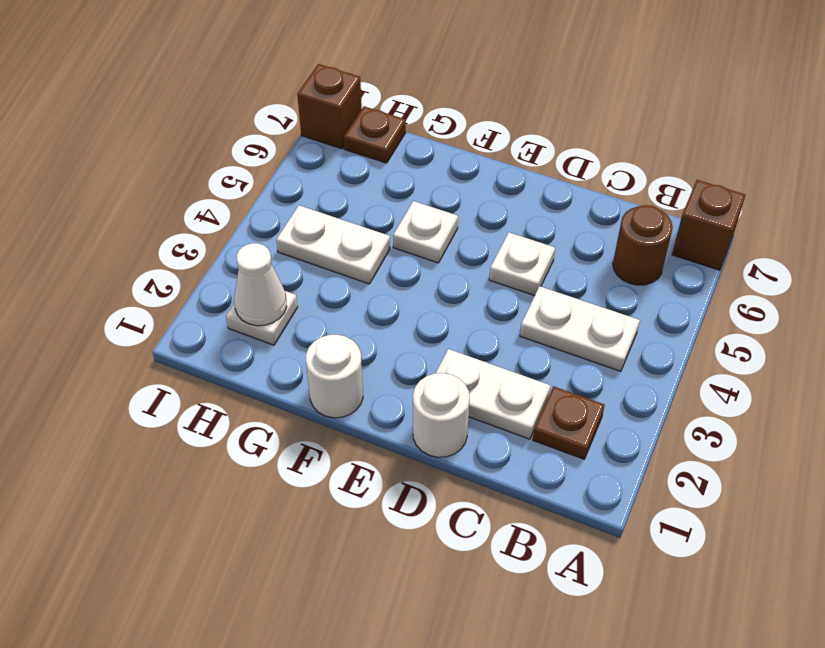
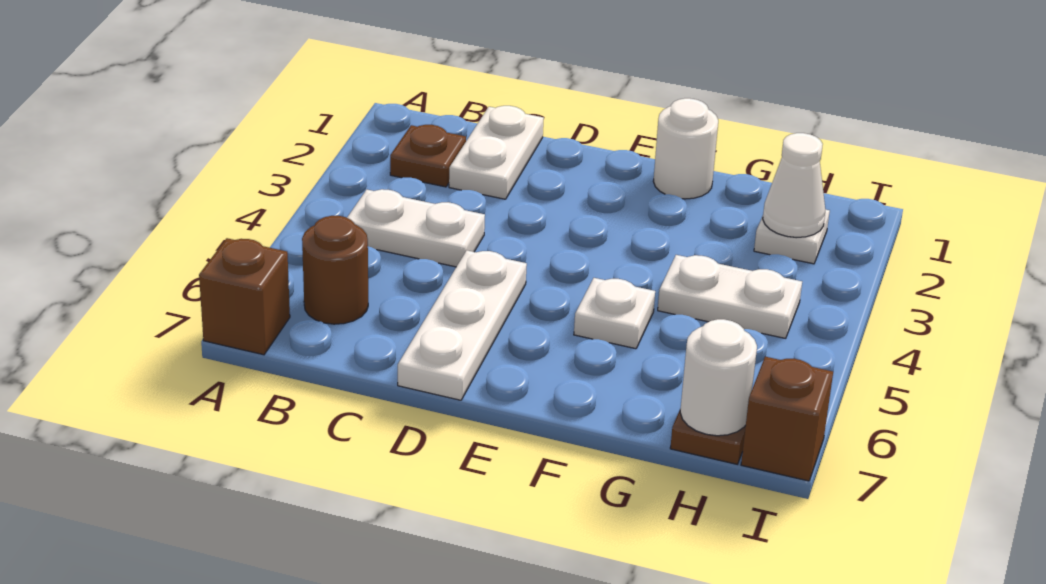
white plate C2:D2 level 1 -> white plate C1:C2 level 1
white round brick D1 level 1 -> white round brick H7 level 2
white plate D5 level 1 -> white plate D5:D7 level 1

